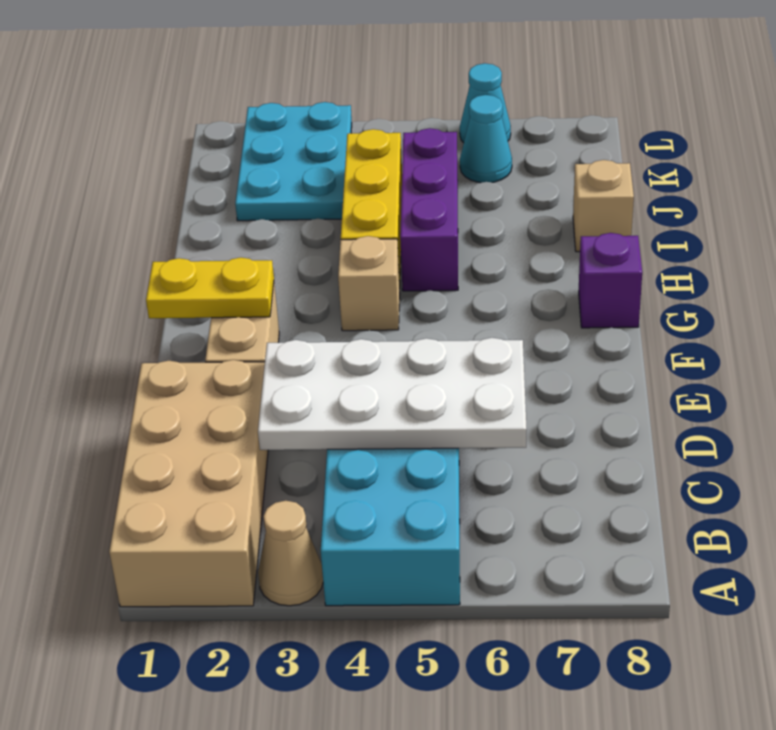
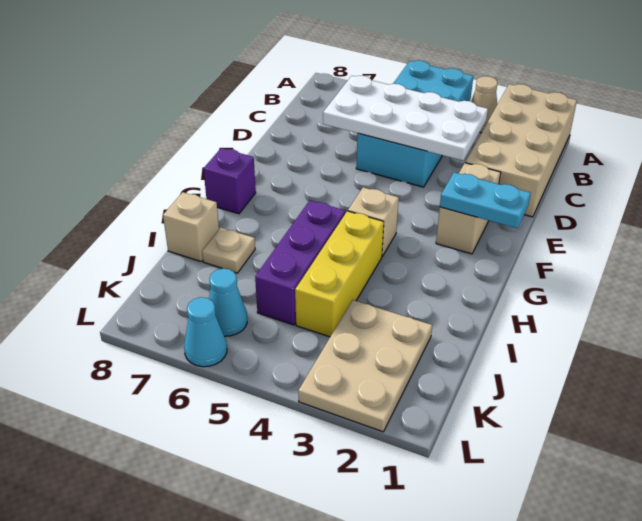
yellow plate F1:F2 level 2 -> cyan plate F1:F2 level 2
none -> tan plate I7 level 1
cyan plate J2:L3 level 1 -> tan plate J2:L3 level 1

